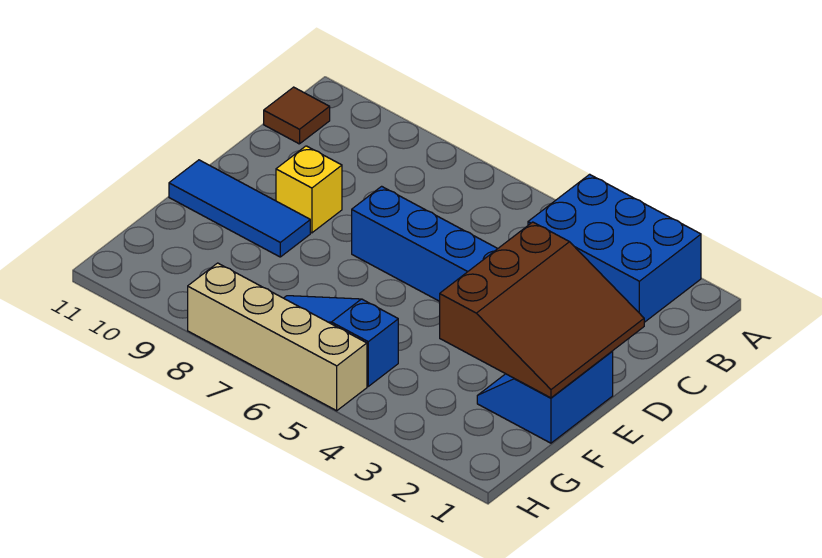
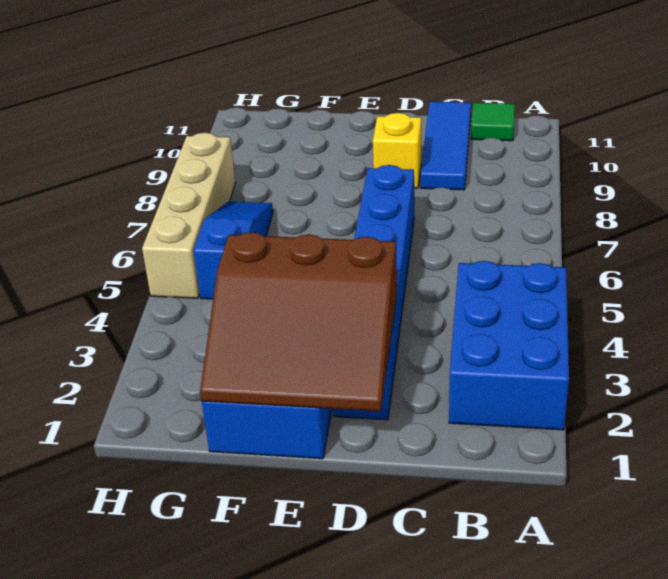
brown tile B11 level 1 -> green tile B11 level 1
blue tile E9:E11 level 1 -> blue tile C9:C11 level 1

